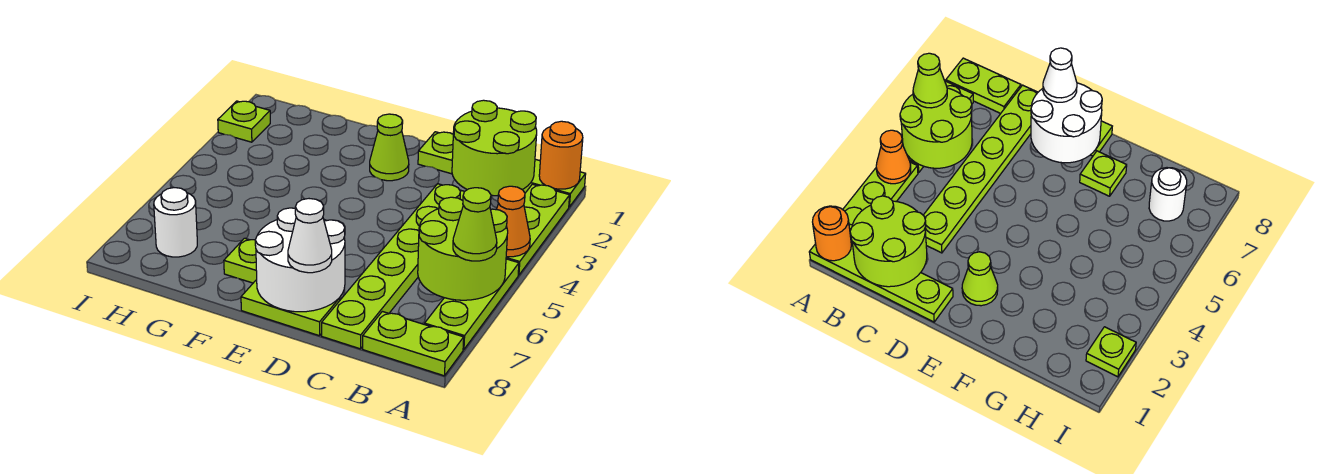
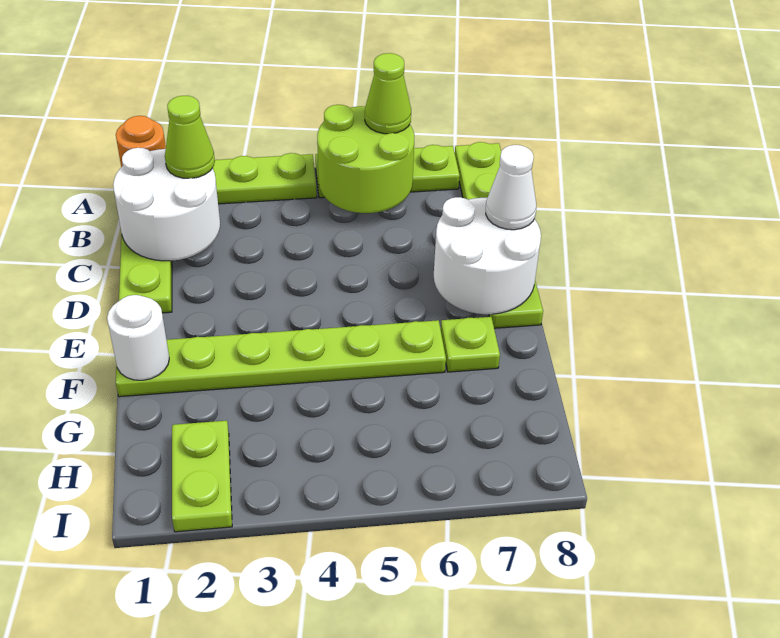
orange cone A4 level 2 -> none
lime round brick B1:C2 level 2 -> white round brick B1:C2 level 2
lime plate C3:C8 level 1 -> lime plate F1:F6 level 1
lime cone E2 level 1 -> lime cone B2 level 3
white round brick H7 level 1 -> white round brick F1 level 2
lime plate I2 level 1 -> lime plate H2:I2 level 1

